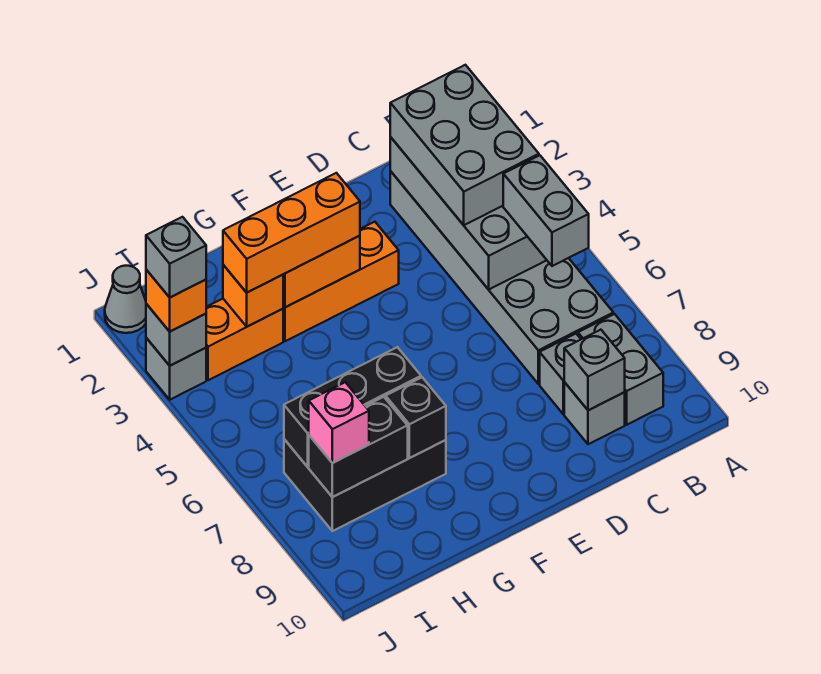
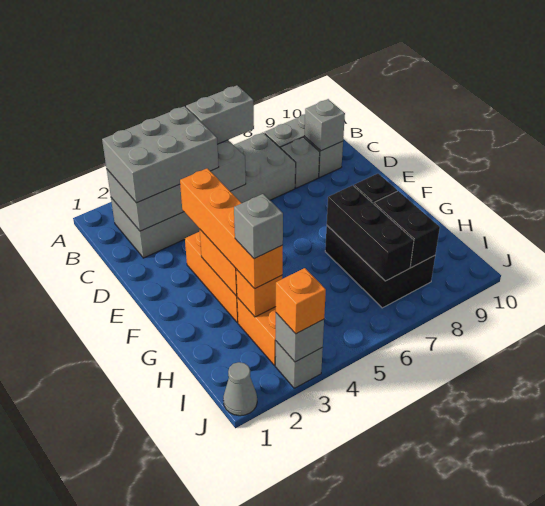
orange brick F3:H3 level 3 -> orange brick E3:H3 level 3
pink brick I8 level 3 -> none
grey brick J3 level 4 -> grey brick H3 level 4

